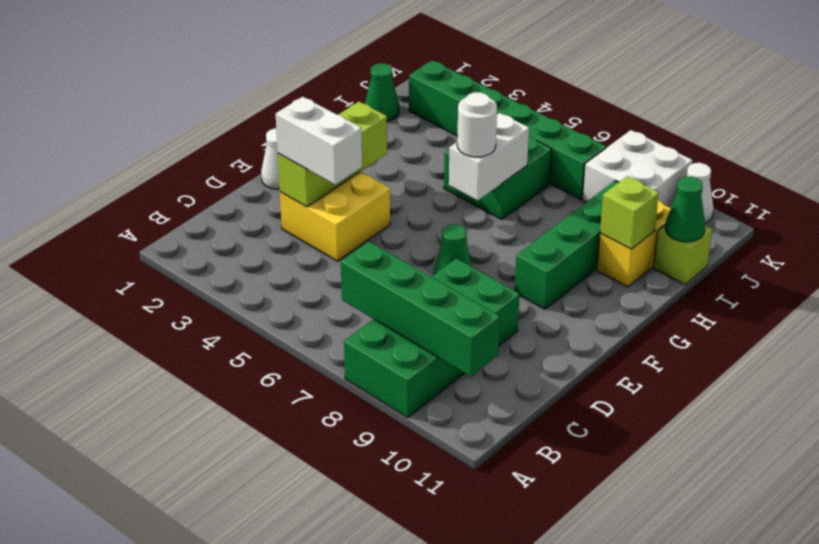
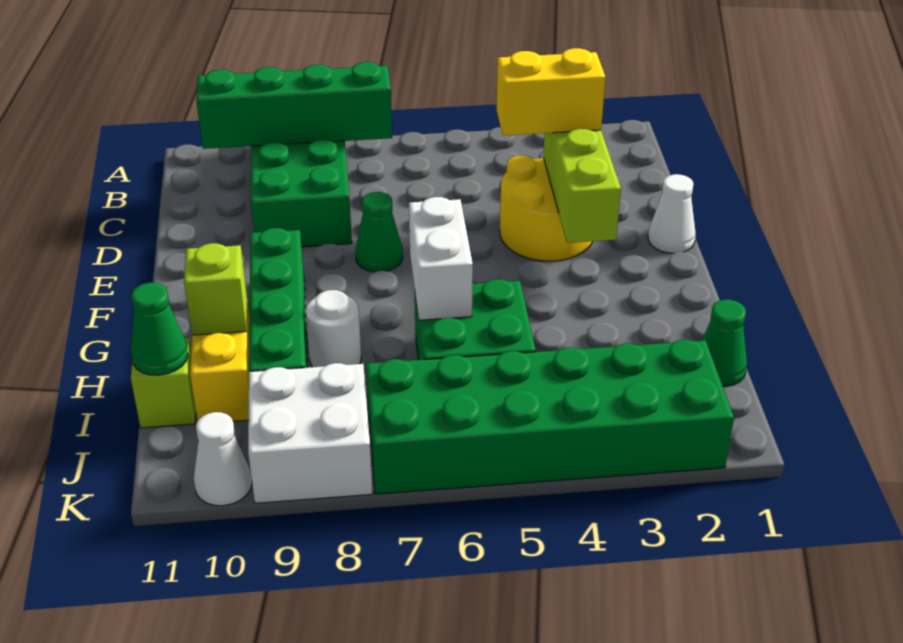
yellow brick D3:E4 level 1 -> yellow round brick D3:E4 level 1
white brick D3:D4 level 3 -> yellow brick D3:D4 level 3
white round brick G6 level 3 -> white round brick H8 level 1
green brick J2:J7 level 1 -> green brick J2:K7 level 1

